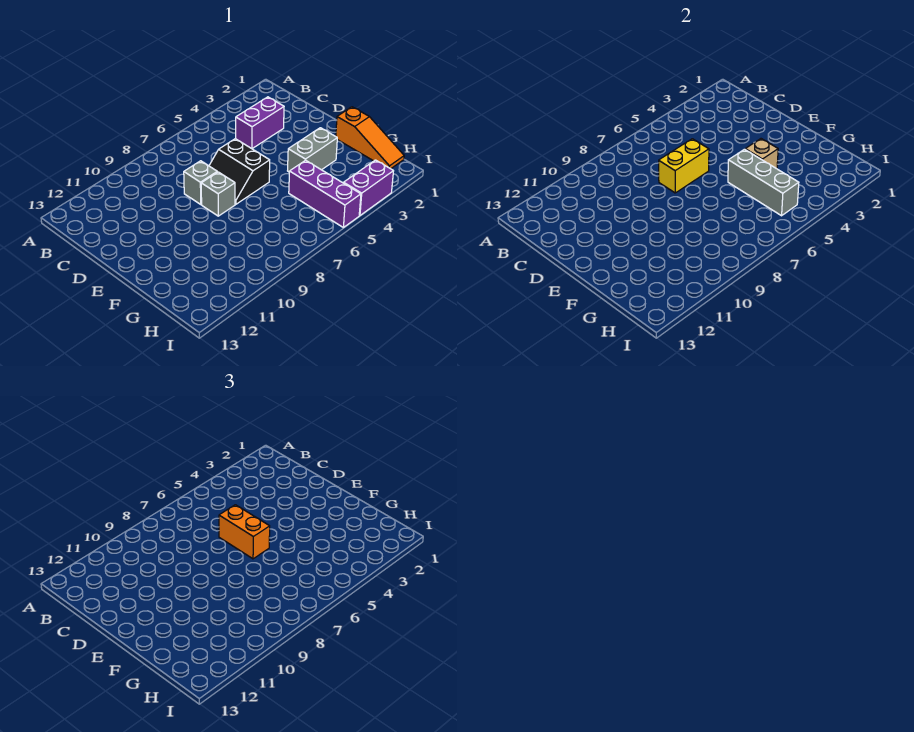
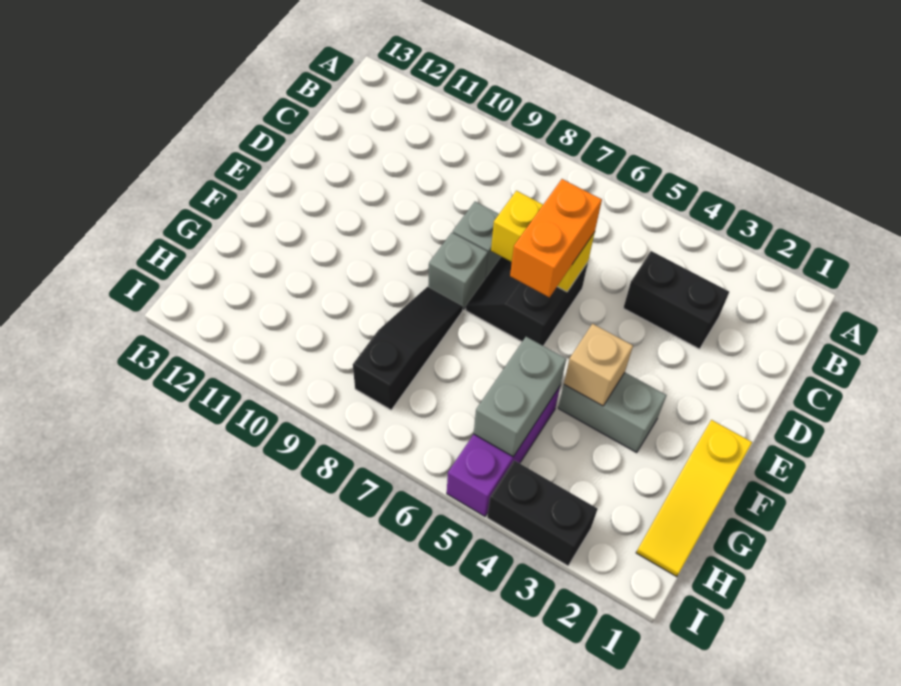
purple brick C3:C4 level 1 -> black brick C3:C4 level 1
orange slope F1:H1 level 1 top F -> yellow slope F1:H1 level 1 top F
grey brick F5:H5 level 2 -> grey brick G5:H5 level 2
none -> black slope F8:H8 level 1 top H
purple brick I3:I4 level 1 -> black brick I3:I4 level 1

